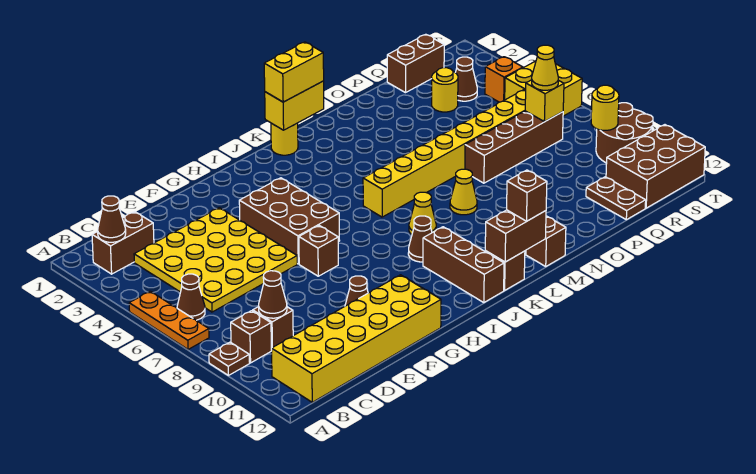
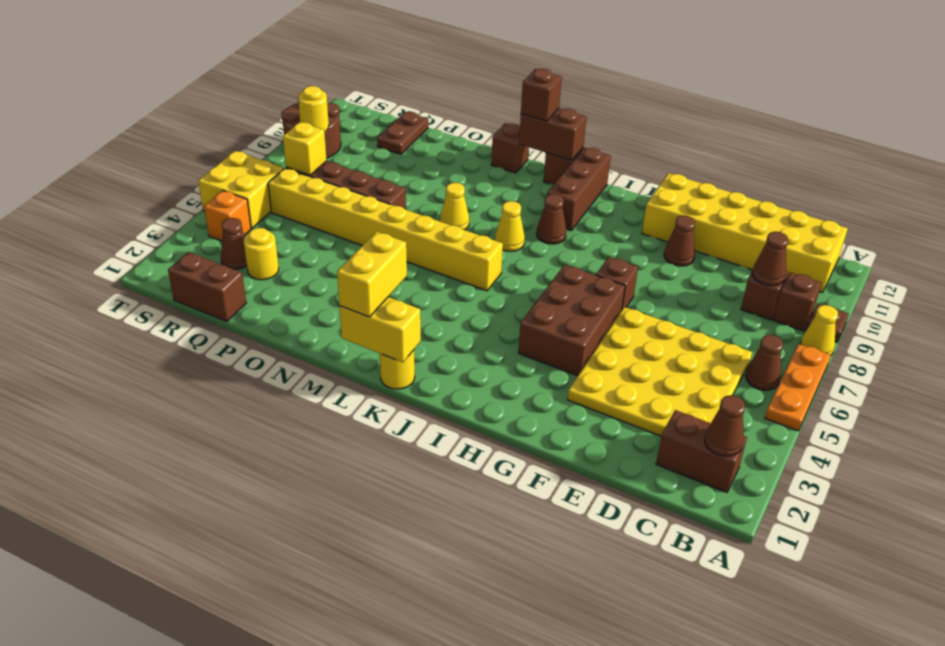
yellow brick K1:L1 level 3 -> yellow brick L1:L2 level 3
yellow cone R7 level 3 -> yellow cone A8 level 1
brown brick R11:T12 level 1 -> none

